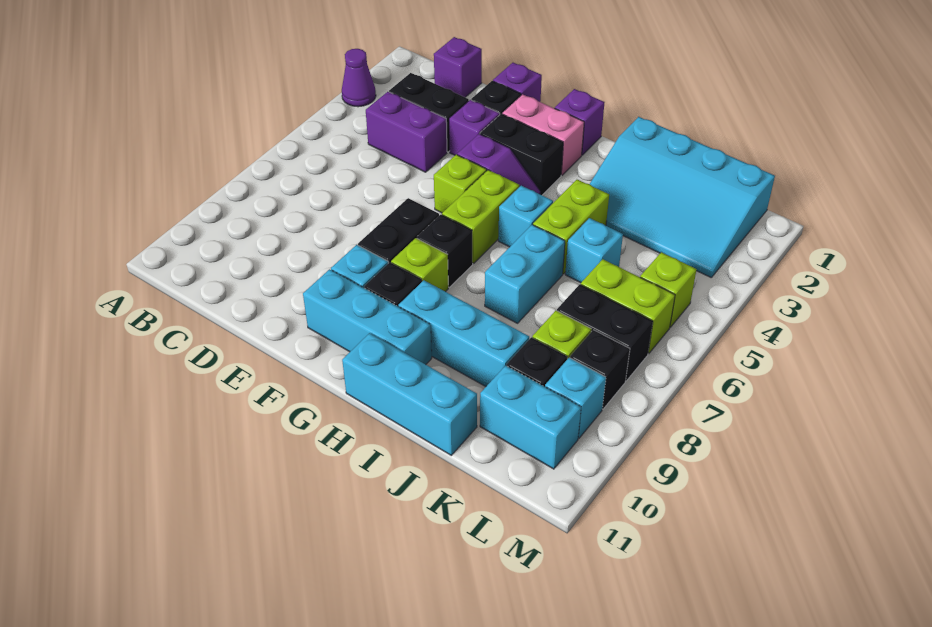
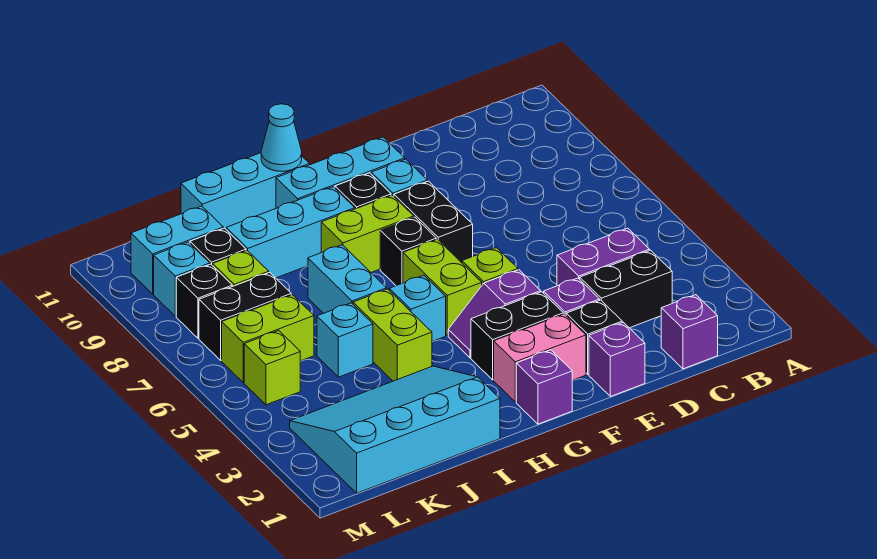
purple cone A3 level 1 -> none
lime brick G8 level 1 -> lime brick G8:H8 level 1
none -> cyan cone H11 level 2

